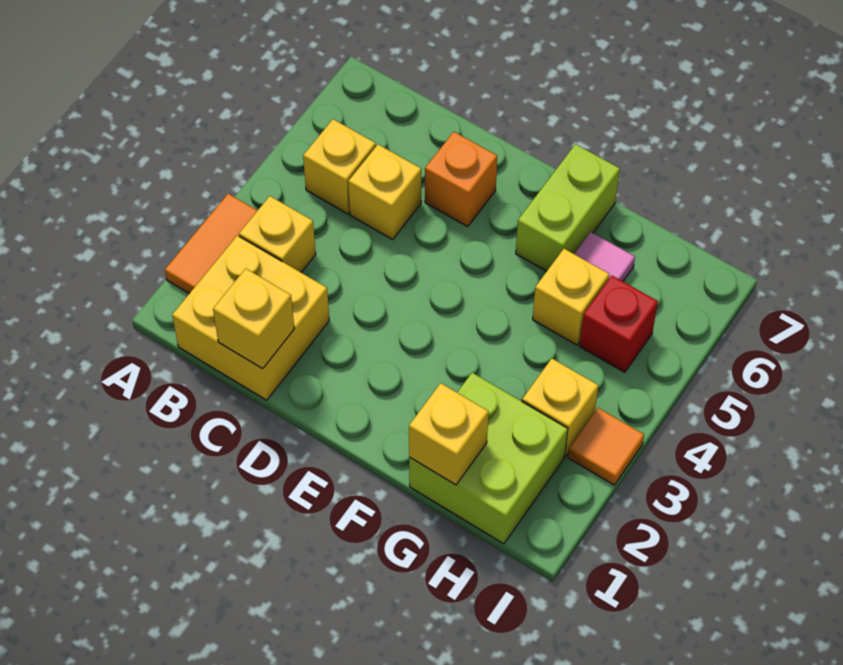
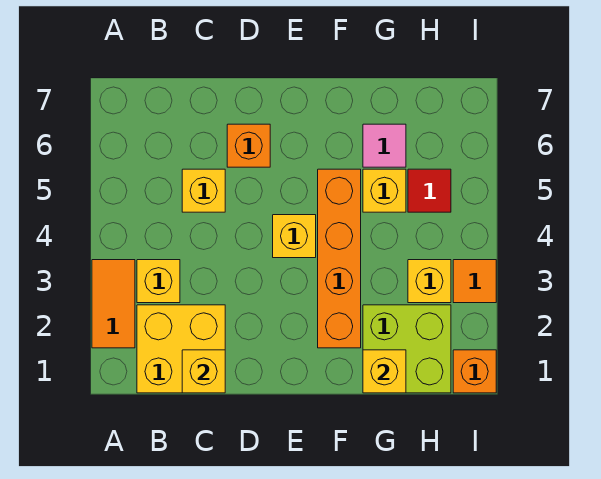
yellow brick B5 level 1 -> yellow brick E4 level 1
none -> orange brick F2:F5 level 1
lime brick F6:F7 level 1 -> none
red brick H5 level 1 -> red tile H5 level 1
none -> orange brick I1 level 1

